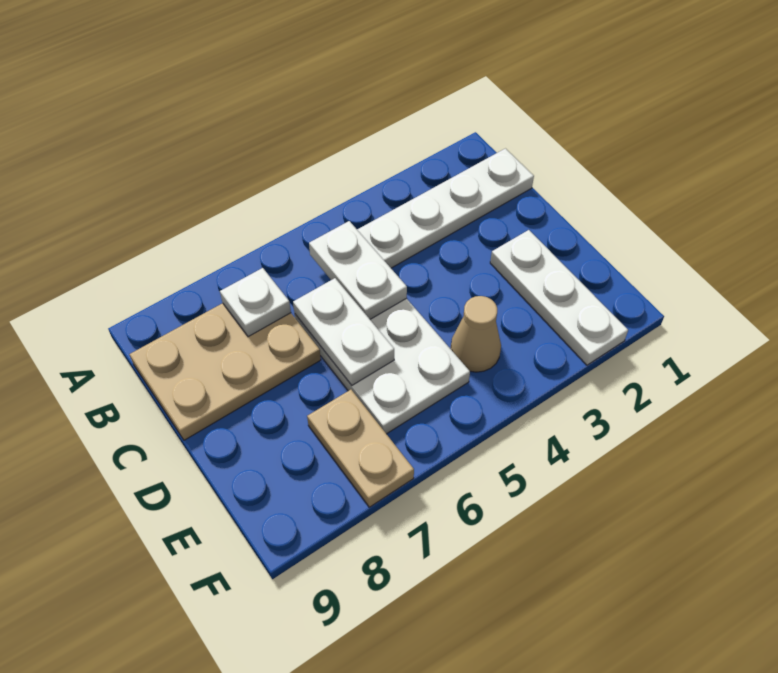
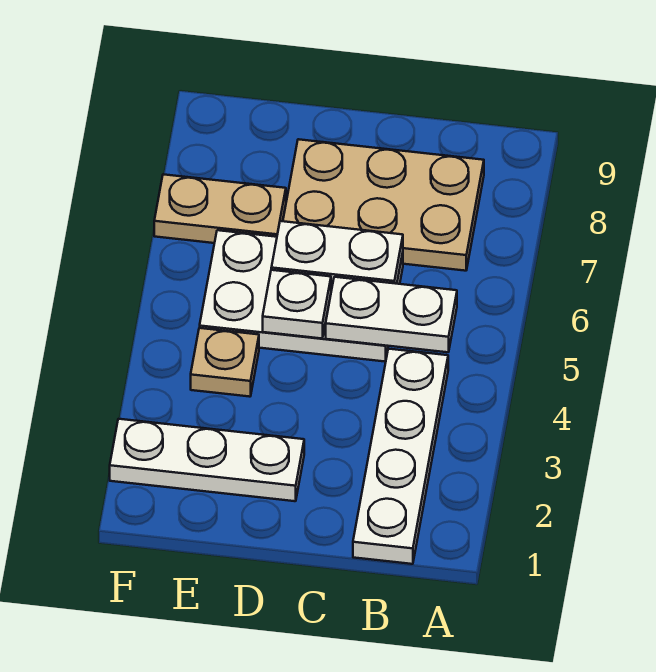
tan plate B7:C9 level 1 -> tan plate B7:D8 level 1
white plate B7 level 2 -> white plate D5 level 2
tan cone E4 level 1 -> tan plate E4 level 1

